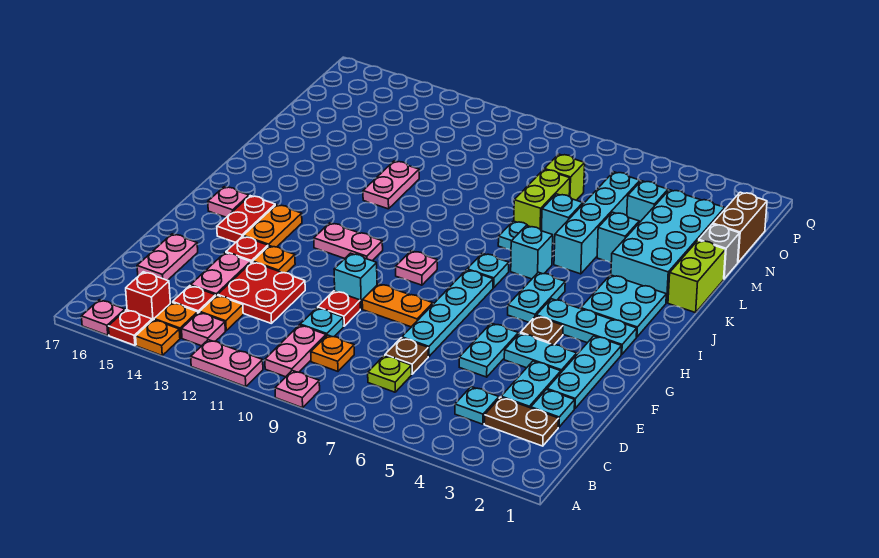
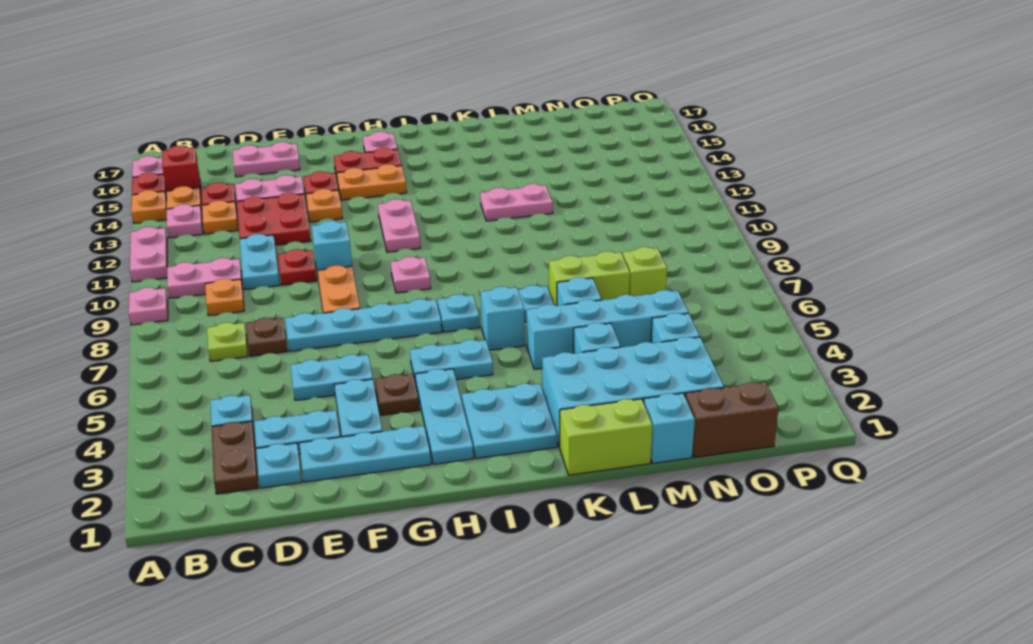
cyan plate D10 level 1 -> cyan plate D10:D11 level 1
grey brick M1 level 1 -> cyan brick M1 level 1

